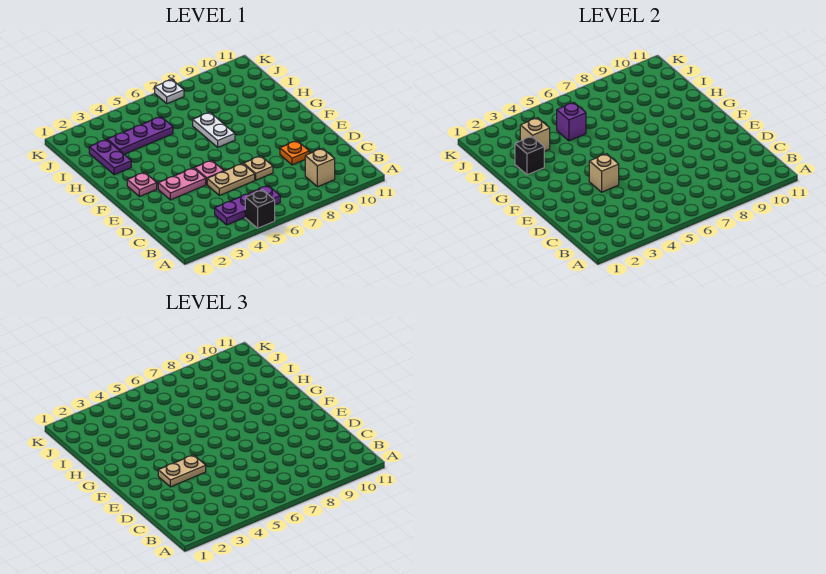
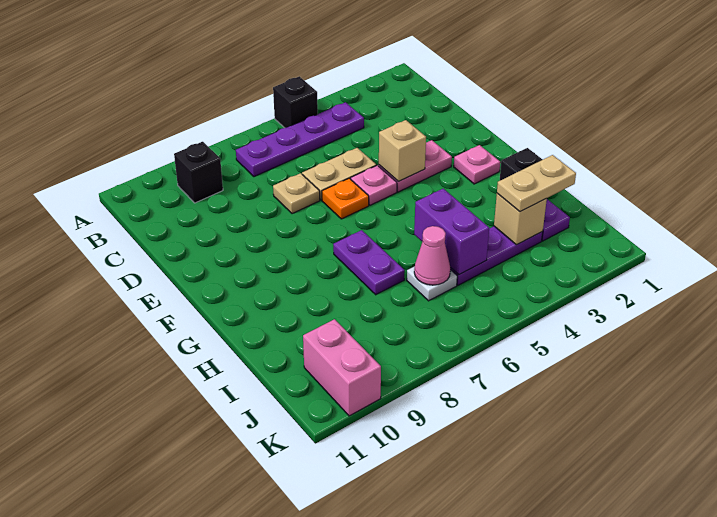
purple plate B4:B6 level 1 -> purple plate B4:B7 level 1
tan brick B9 level 1 -> black brick B9 level 1
orange plate D9 level 1 -> orange plate E6 level 1
tan plate E3:E4 level 3 -> tan plate I2:I3 level 3
white plate G7:H7 level 1 -> purple plate G7:H7 level 1
purple brick I5 level 2 -> purple brick H5:I5 level 2
none -> pink cone I6 level 2
none -> pink brick J10:K10 level 1
white plate K7 level 1 -> white plate I6 level 1

